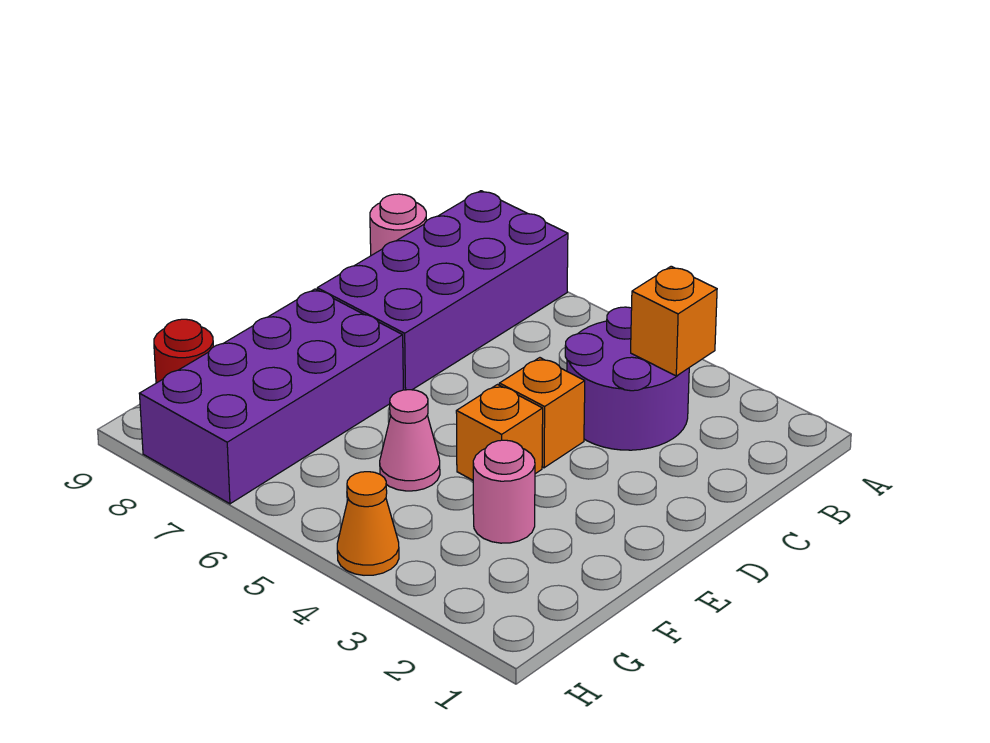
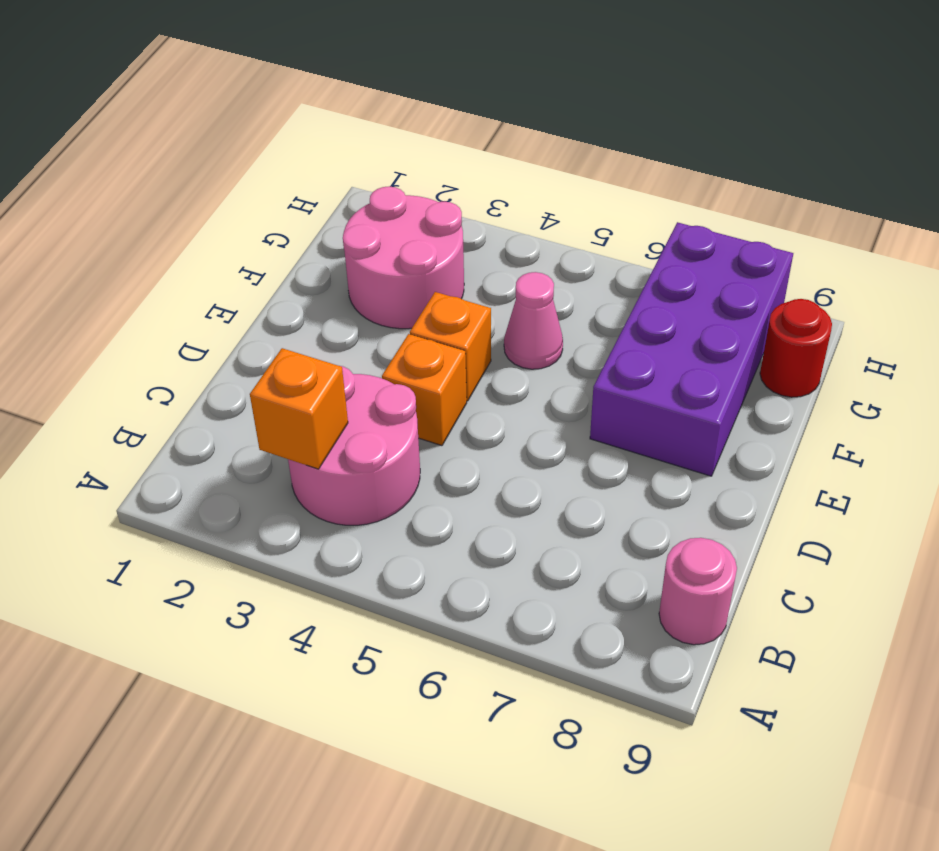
purple brick A7:D8 level 1 -> none
purple round brick B3:C4 level 1 -> pink round brick B3:C4 level 1
pink round brick F3 level 1 -> pink round brick F2:G3 level 1
orange cone H4 level 1 -> none

